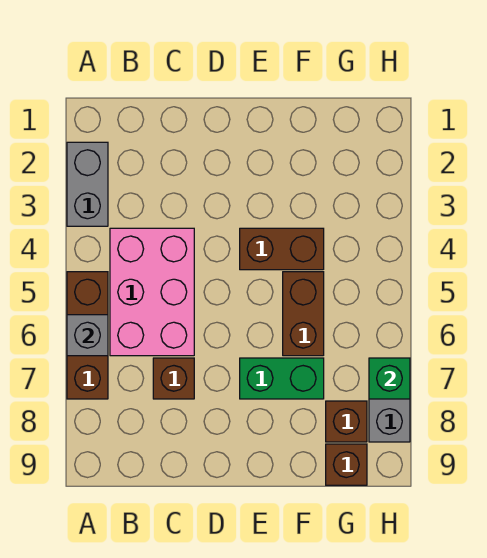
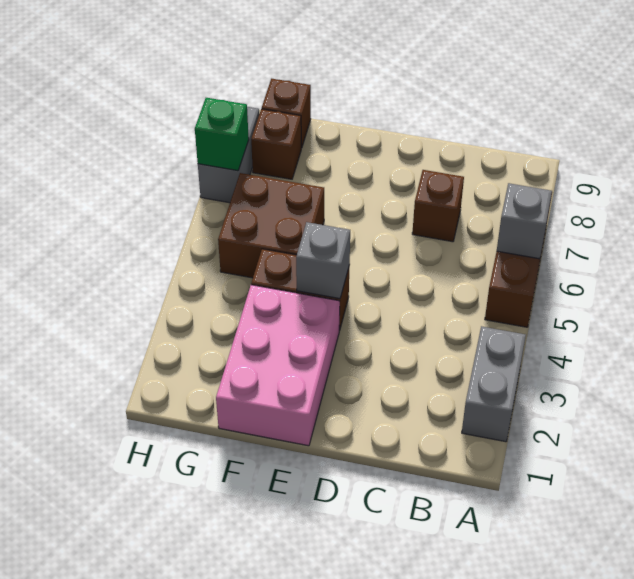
pink brick B4:C6 level 1 -> pink brick E1:F3 level 1
none -> grey brick E4 level 2
green brick E7:F7 level 1 -> none
brown brick F5:F6 level 1 -> brown brick F5:G6 level 1

